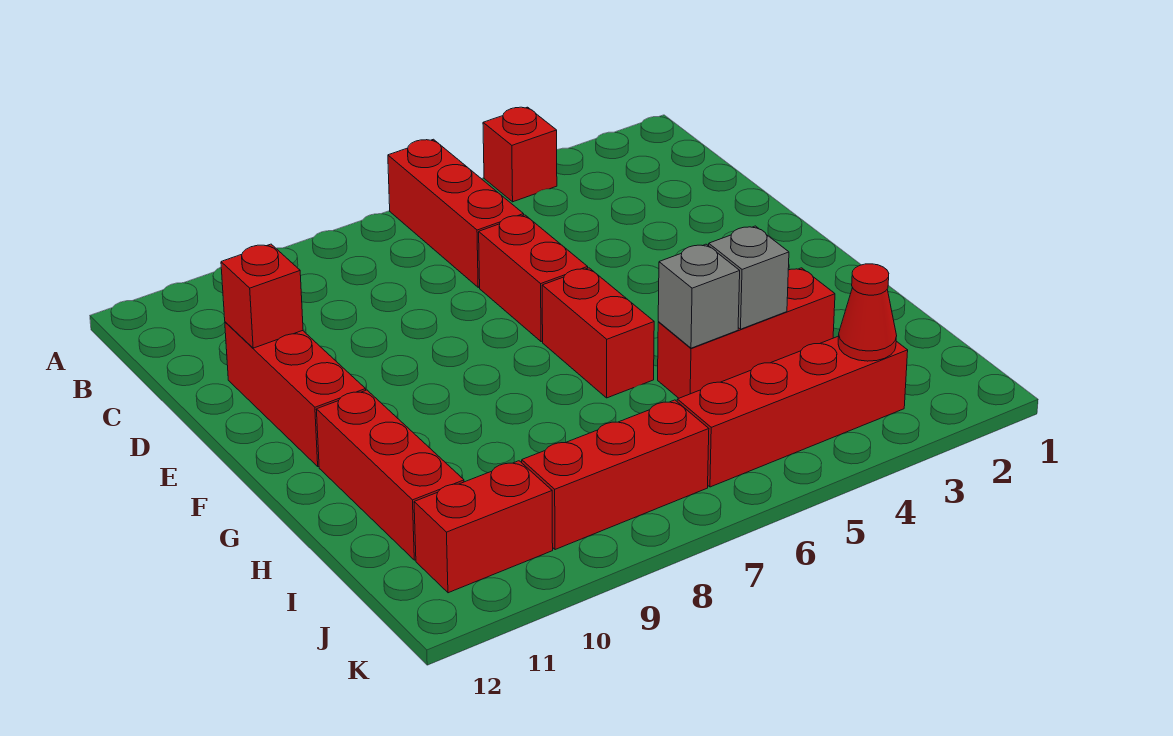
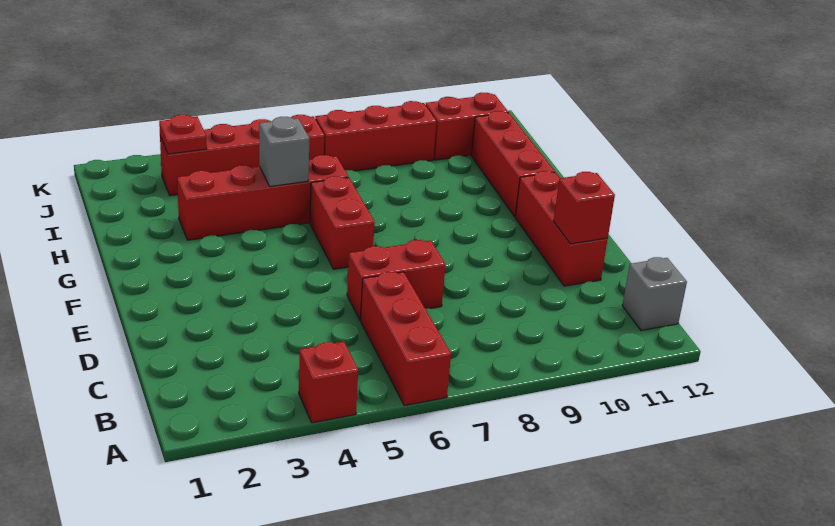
red brick D6:E6 level 1 -> red brick D6:D7 level 1
red brick H3:H5 level 1 -> red brick H3:H6 level 1
grey brick H4 level 2 -> grey brick B12 level 1
red cone J3 level 2 -> red plate J3 level 2

